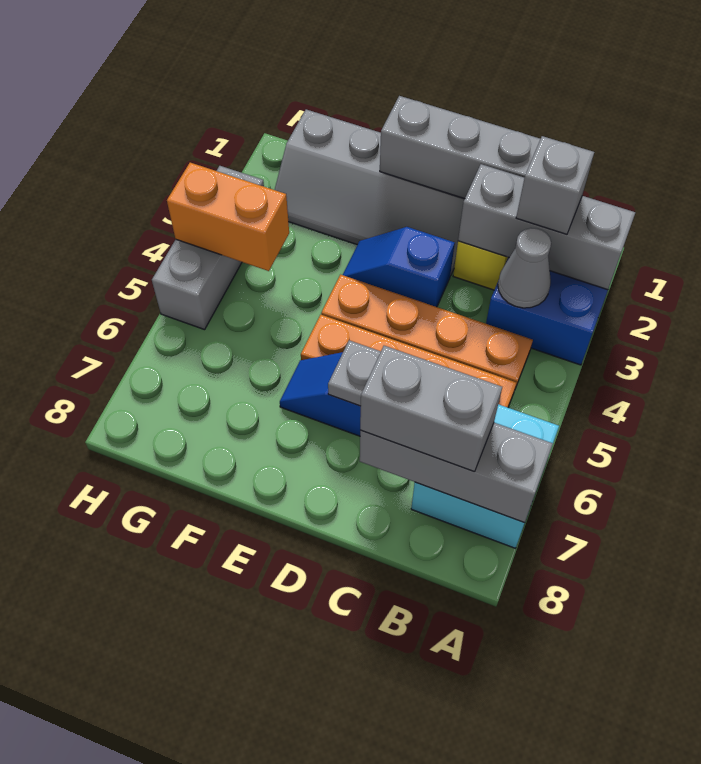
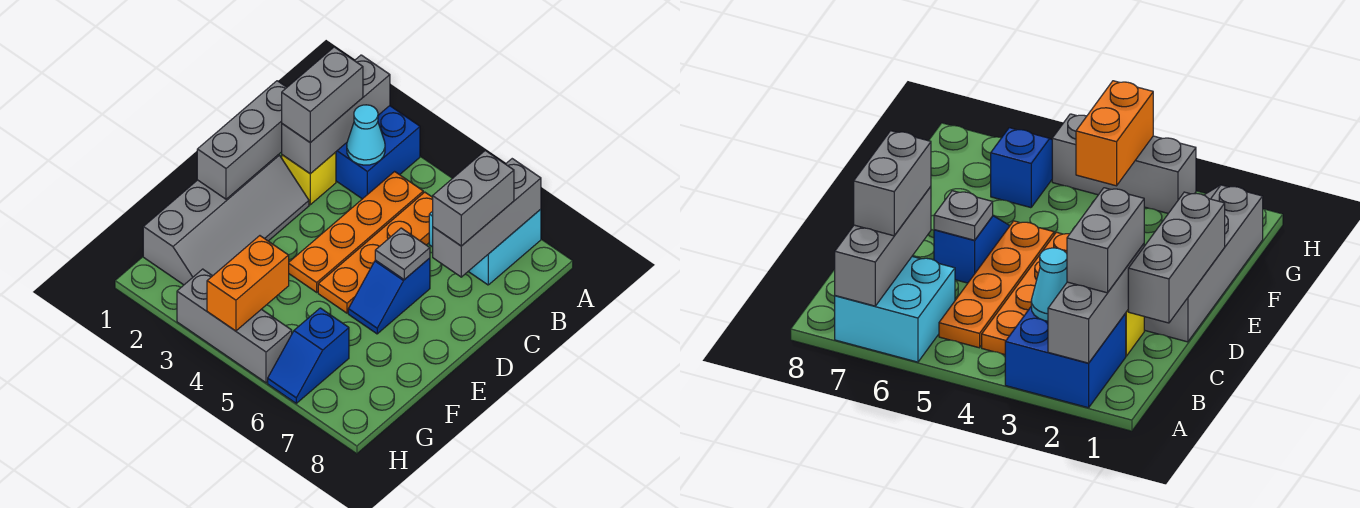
grey brick B2 level 3 -> grey brick B2:C2 level 3
grey cone B3 level 2 -> cyan cone B3 level 2
blue slope D3:E3 level 1 top D -> blue slope G6:H6 level 1 top G

